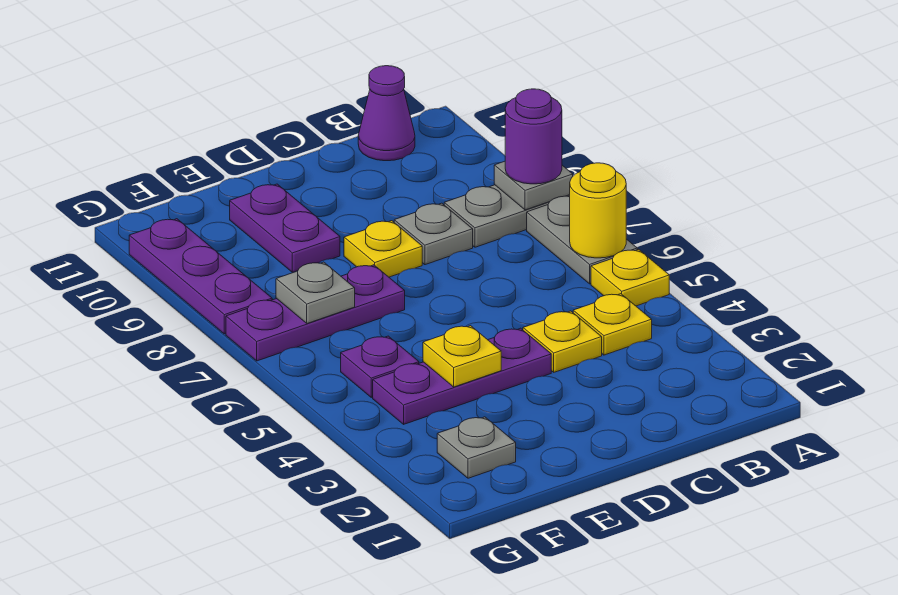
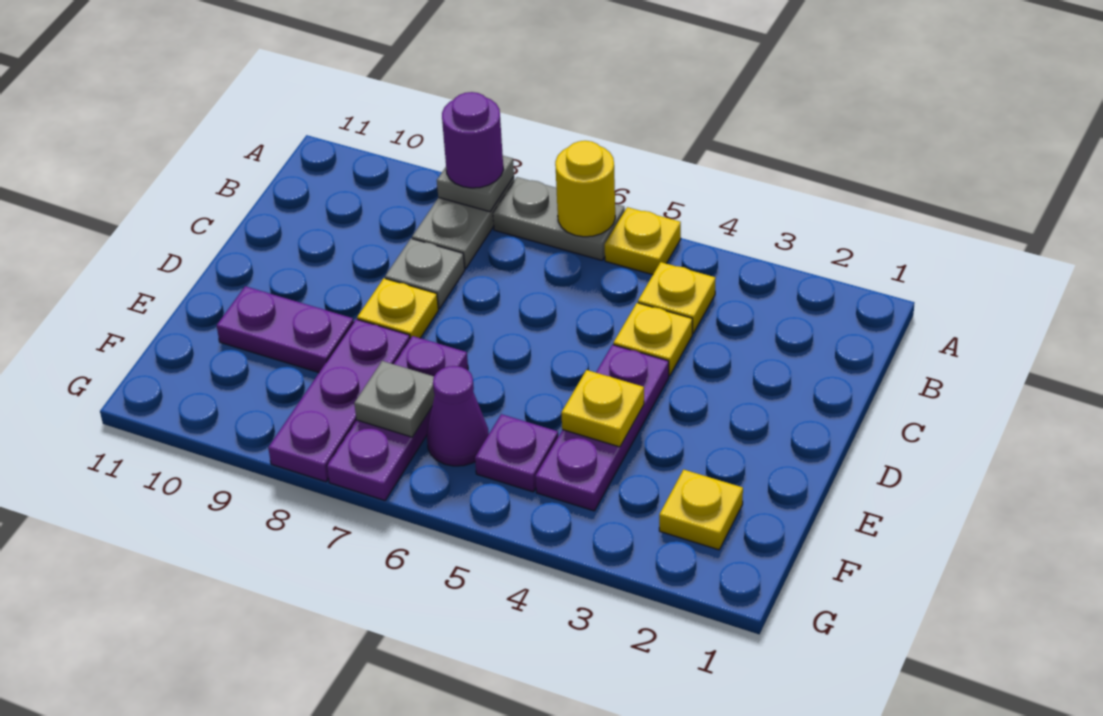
purple cone B11 level 1 -> purple cone F6 level 1
grey plate F2 level 1 -> yellow plate F2 level 1
purple plate G8:G10 level 1 -> purple plate E8:G8 level 1

